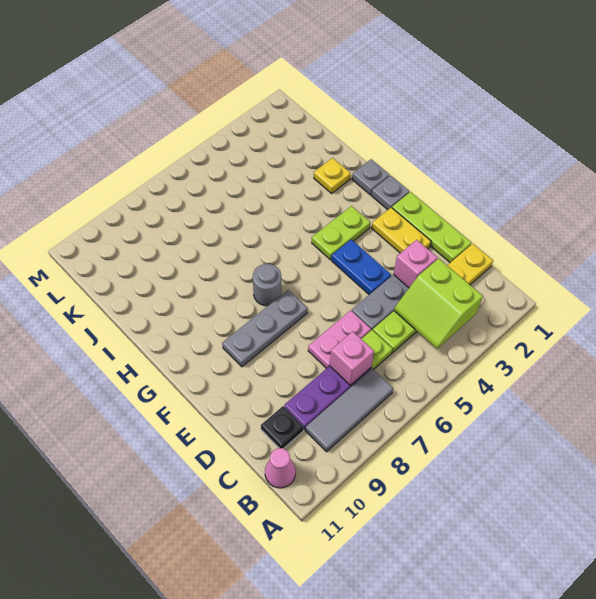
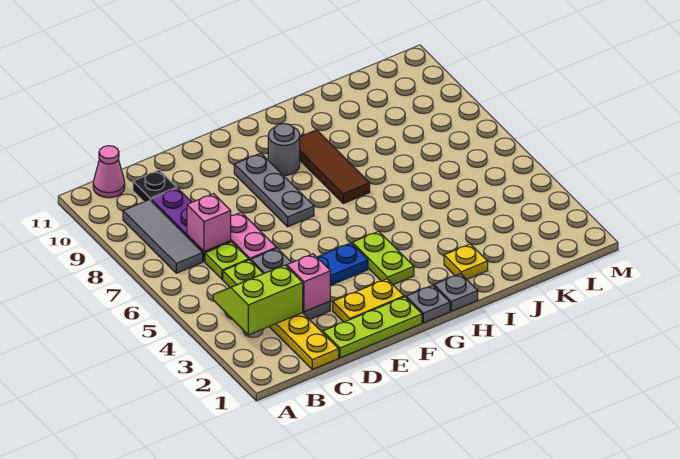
grey round brick G7 level 1 -> grey round brick G9 level 1
none -> brown tile H7:H9 level 1

